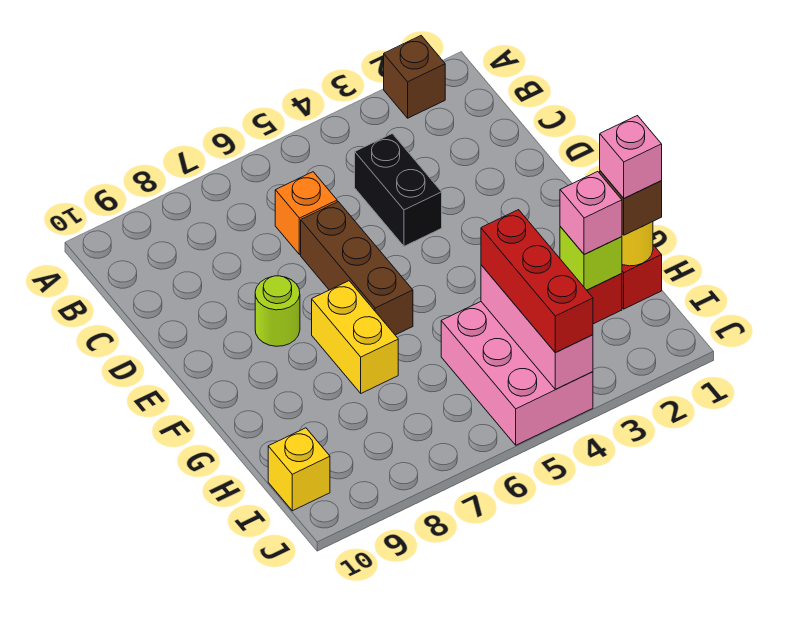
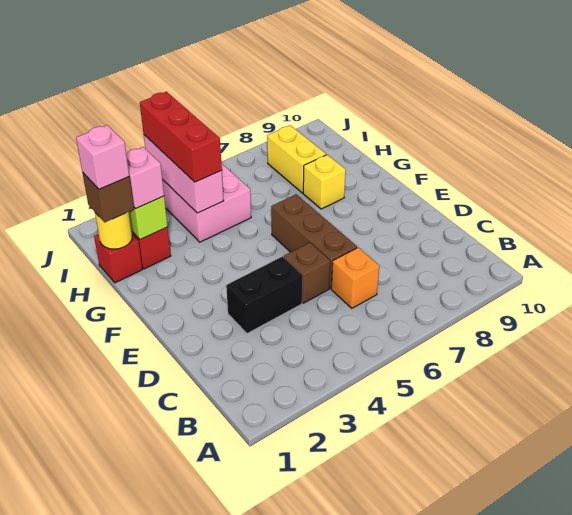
brown brick A2 level 1 -> brown brick D5 level 1
black brick C4:D4 level 1 -> black brick D3:D4 level 1
lime round brick E8 level 1 -> none
yellow brick F7:G7 level 1 -> yellow brick H8:I8 level 1
yellow brick I10 level 1 -> yellow brick G8 level 1

